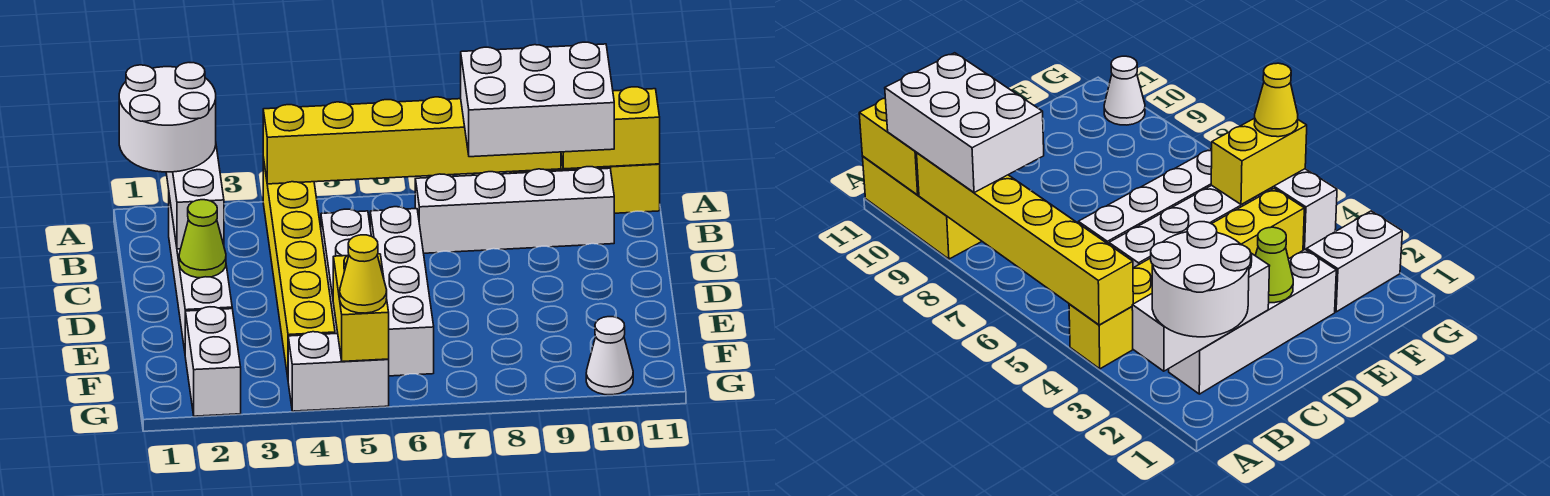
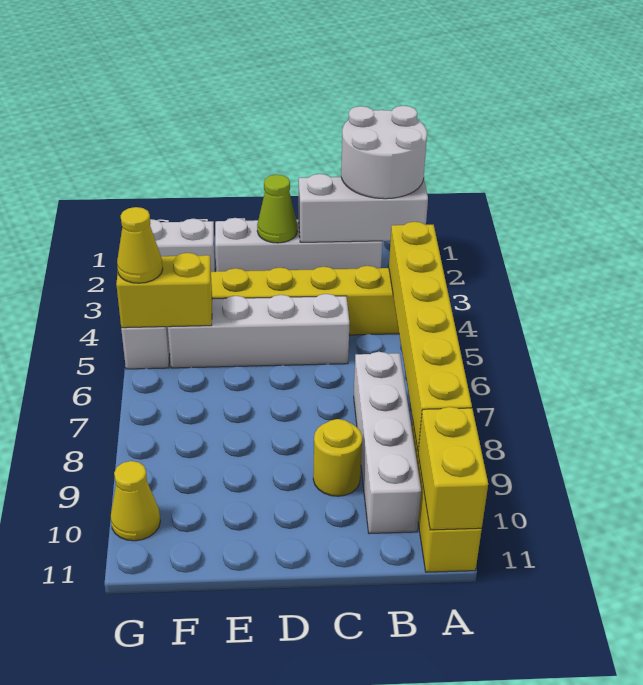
white brick A8:B10 level 3 -> none
white brick C6:F6 level 1 -> none
none -> yellow round brick C9 level 1
white cone G10 level 1 -> yellow cone G10 level 1

